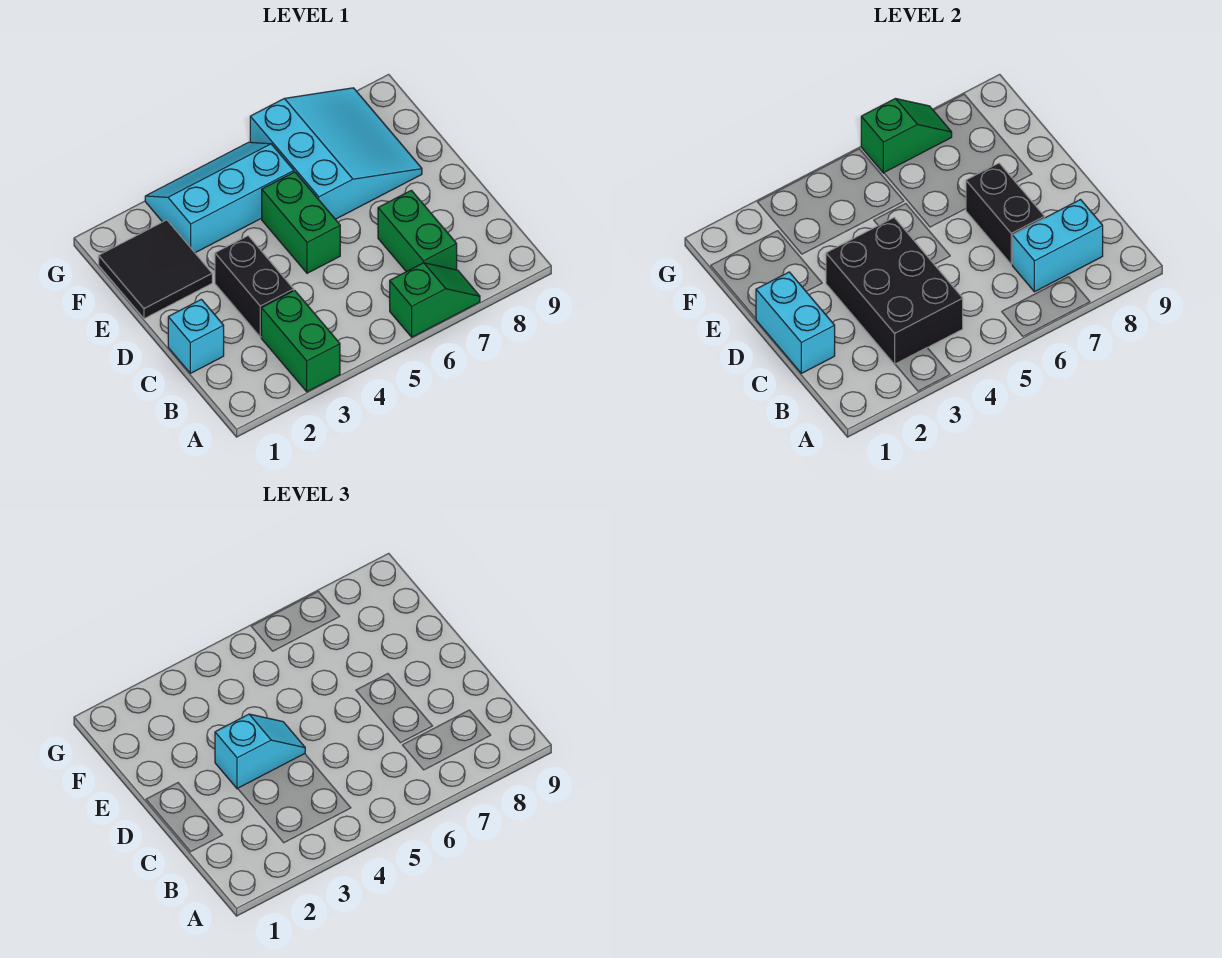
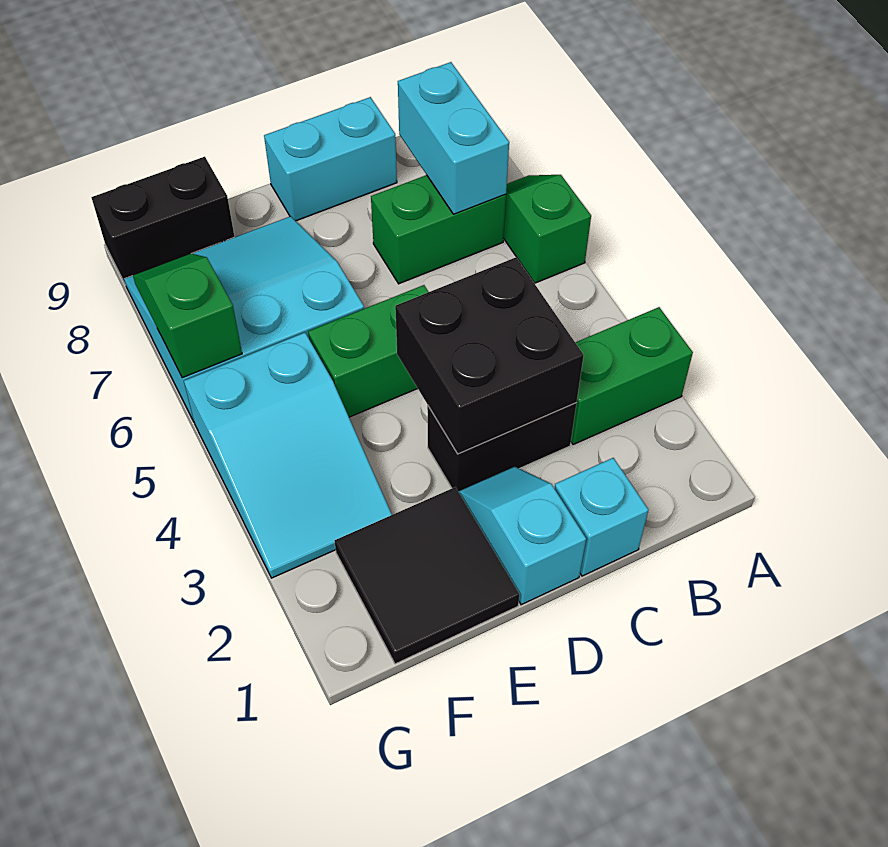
black brick B3:D4 level 2 -> black brick C3:D4 level 2
cyan brick C1:D1 level 2 -> cyan brick C9:D9 level 1
black brick C7:D7 level 2 -> black brick F9:G9 level 1
cyan slope D3:D4 level 3 top 3 -> cyan slope D1:D2 level 1 top 1
cyan slope F3:G5 level 1 top F -> cyan slope F3:G5 level 1 top 5

